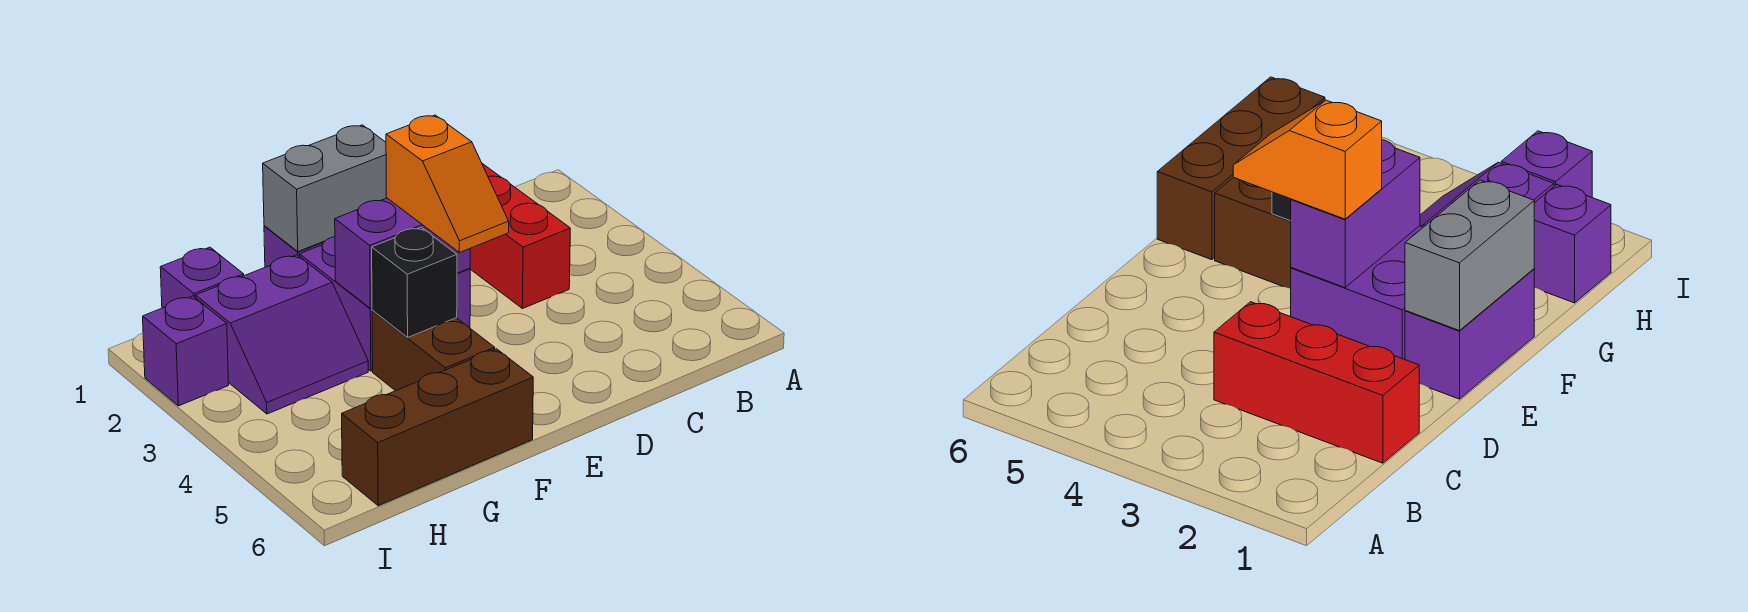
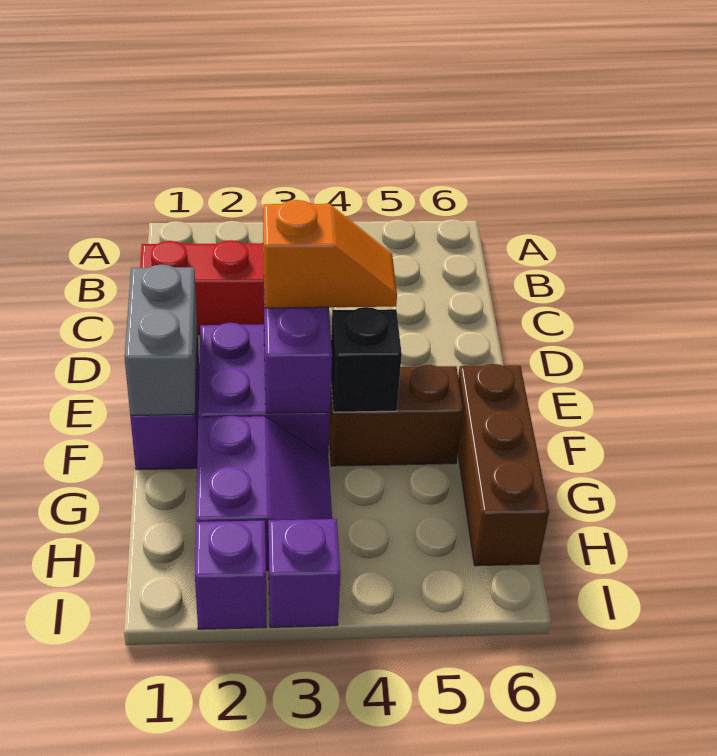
purple brick H1 level 1 -> purple brick I3 level 1

